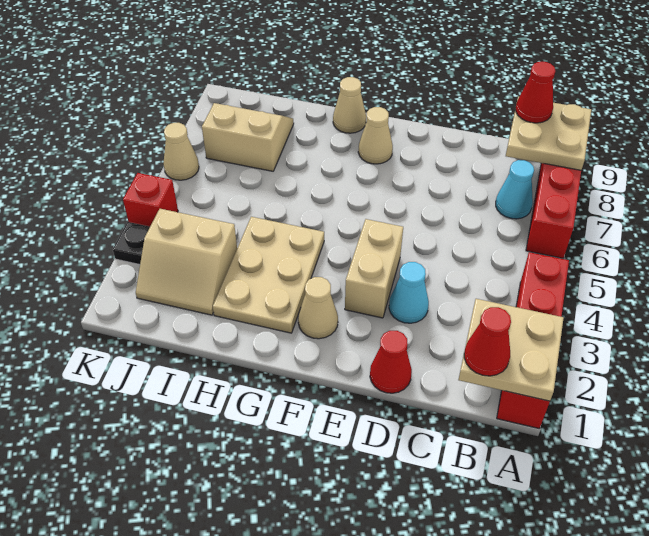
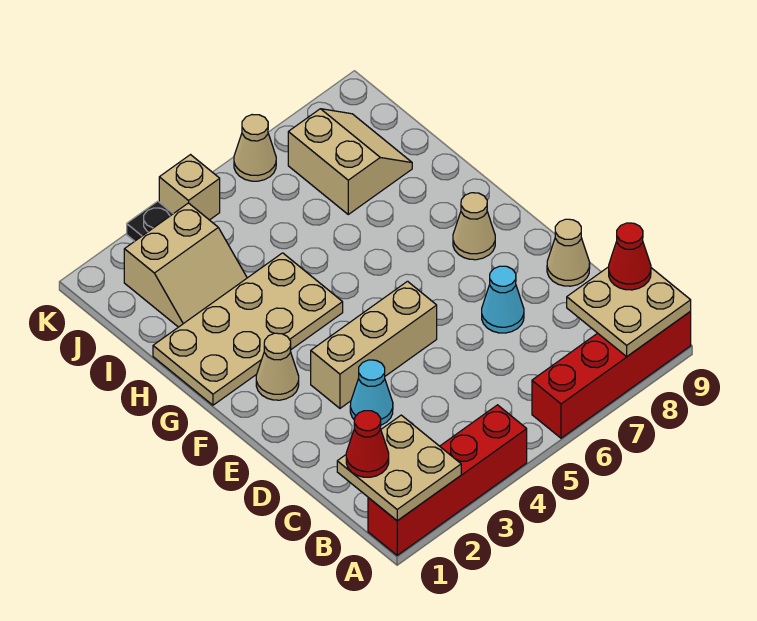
cyan cone B7 level 1 -> cyan cone D7 level 1
red cone D1 level 1 -> none
tan brick E3:E4 level 1 -> tan brick E3:E5 level 1
tan plate G2:H4 level 1 -> tan plate G1:H4 level 1
tan cone G9 level 1 -> tan cone D9 level 1
tan slope I2:J3 level 1 top 3 -> tan slope I2:J3 level 1 top J
red brick K4 level 1 -> tan brick K4 level 1

